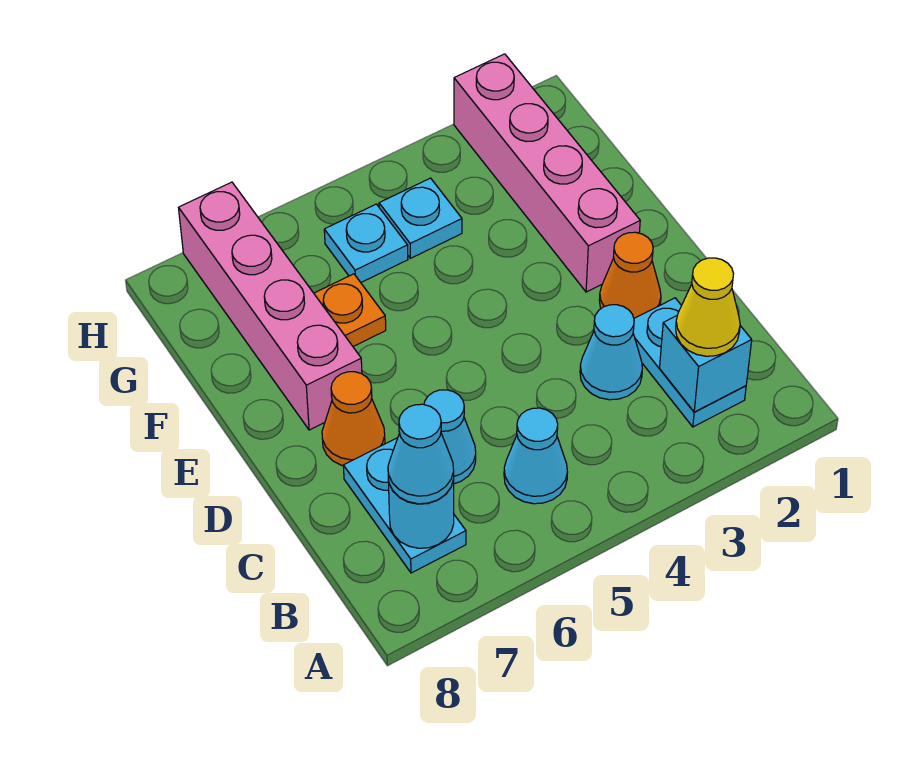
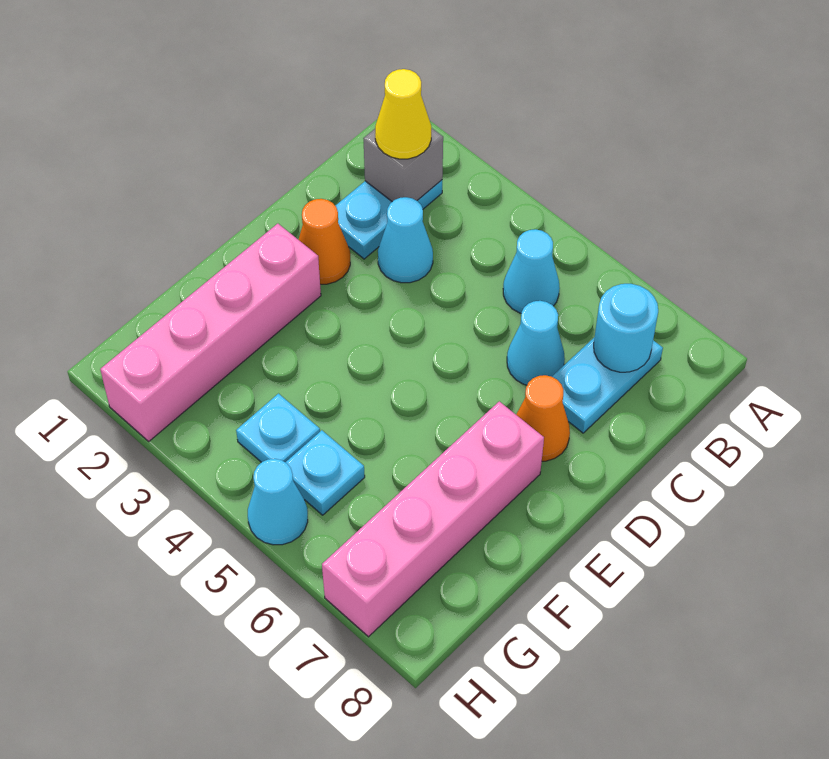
cyan brick B2 level 2 -> grey brick B2 level 2
cyan cone B7 level 3 -> cyan cone H5 level 1
orange plate F6 level 1 -> none

